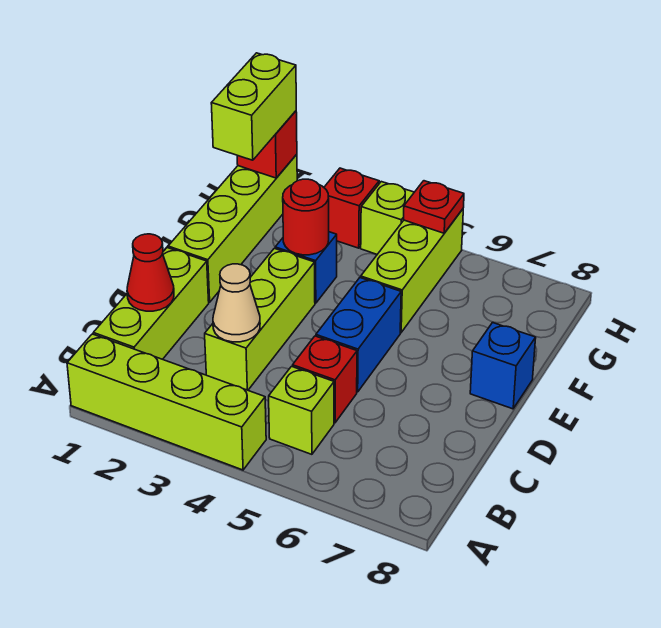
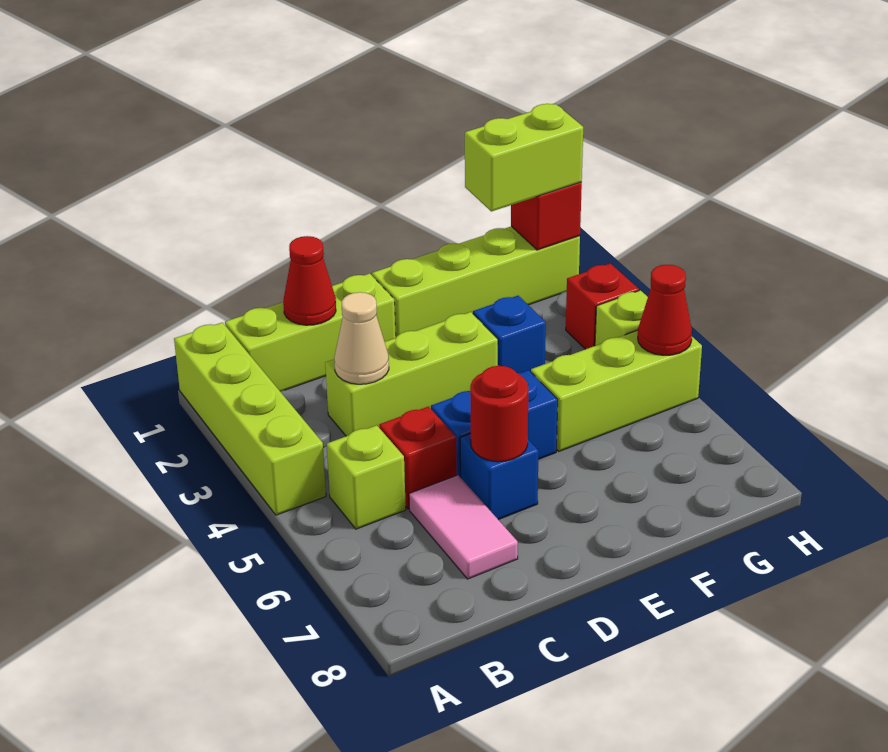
none -> pink tile C6:C7 level 1
blue brick E8 level 1 -> blue brick D6 level 1
red round brick F3 level 2 -> red round brick D6 level 2
red plate H5 level 2 -> red cone H5 level 2

